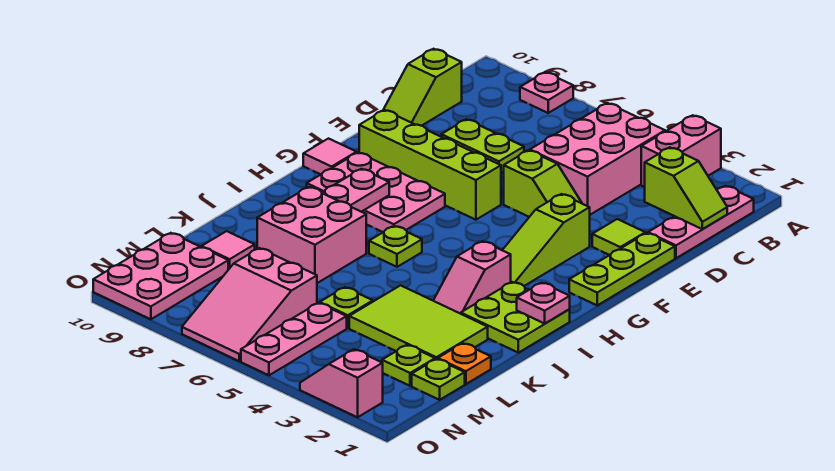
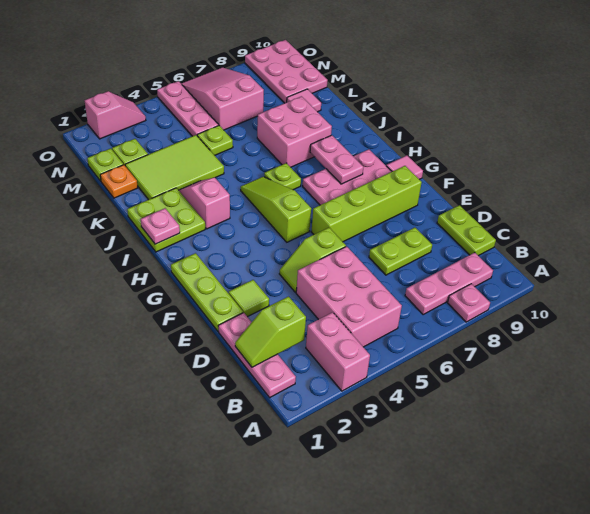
none -> pink plate B7:B9 level 1
lime slope C10:D10 level 1 top C -> lime plate C10:D10 level 1
lime slope F3:H3 level 1 top F -> lime slope G5:I5 level 1 top G

